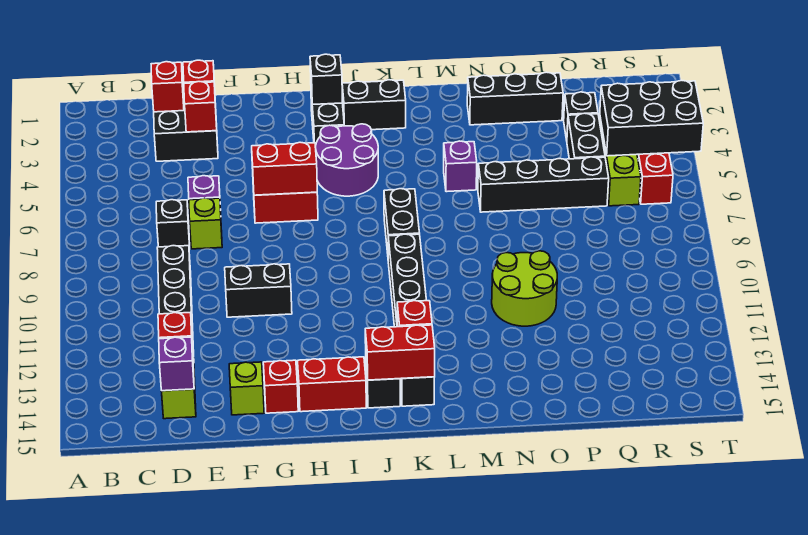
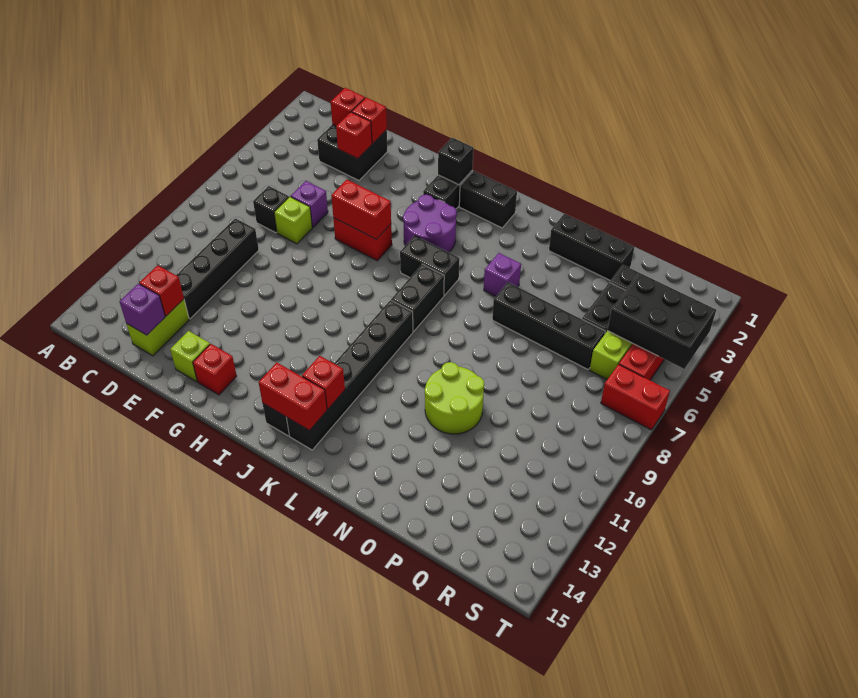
black brick F10:G10 level 1 -> black brick J6:K6 level 1
red brick H14:I14 level 1 -> red brick S7:T7 level 1

